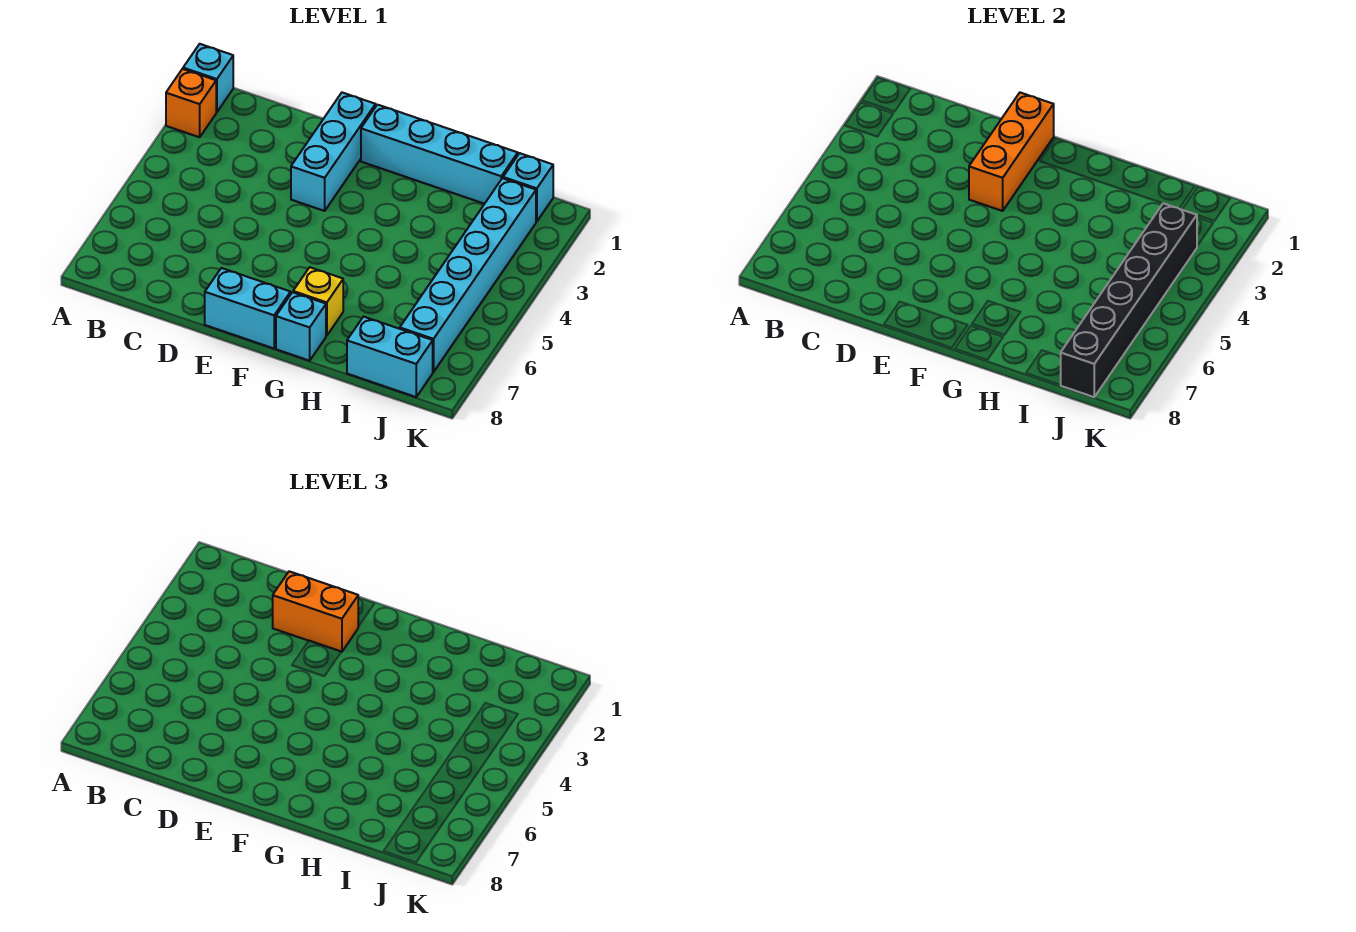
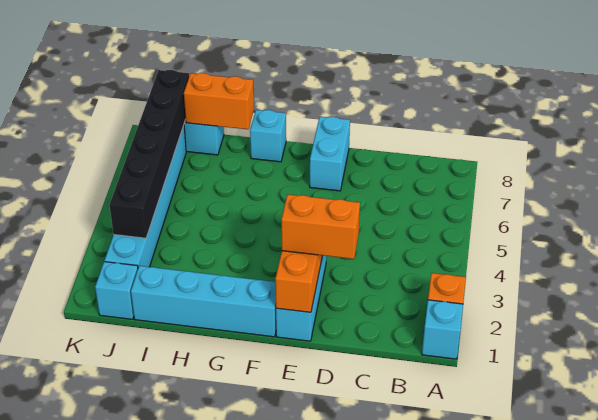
cyan brick E8:F8 level 1 -> cyan brick E7:E8 level 1
yellow brick G7 level 1 -> none
none -> orange brick H8:I8 level 2

